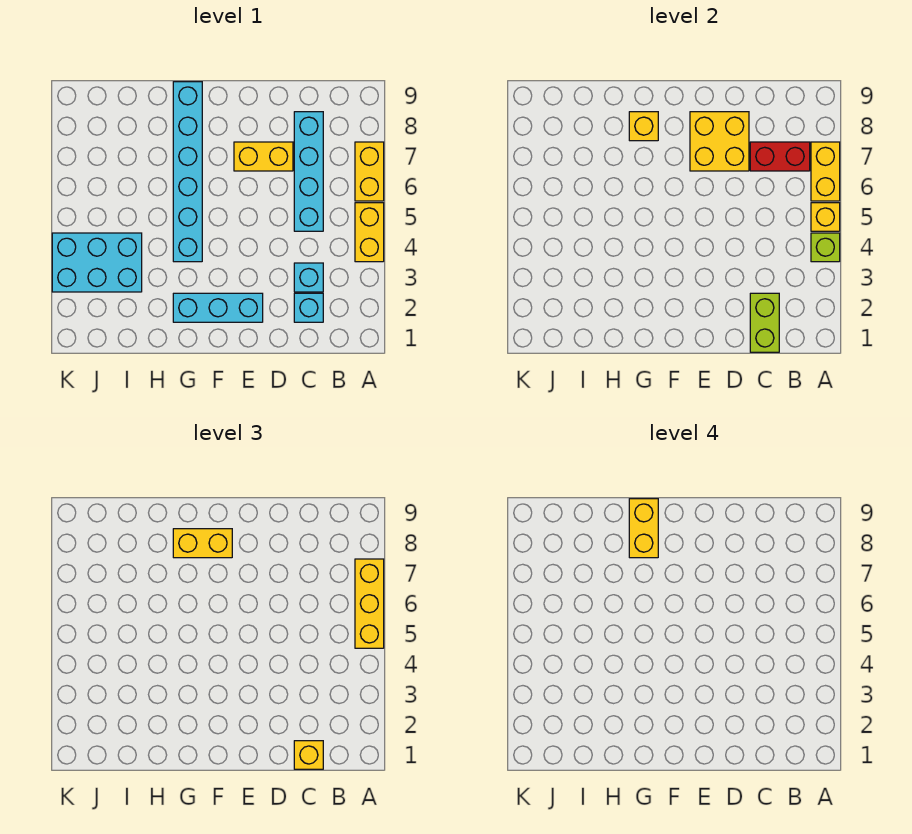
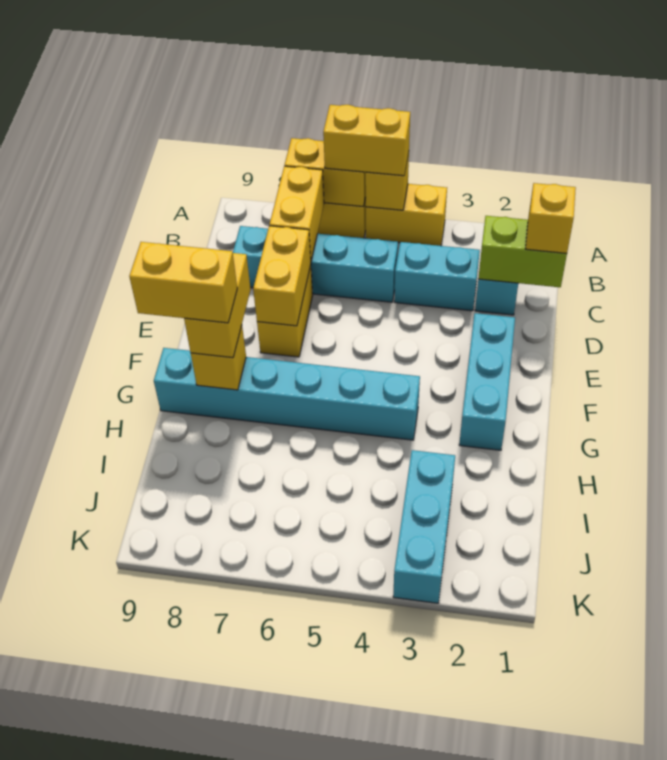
lime brick A4 level 2 -> none
yellow brick A5:A7 level 3 -> yellow brick A5:A6 level 3
red brick B7:C7 level 2 -> yellow brick B7:C7 level 2
cyan brick C3 level 1 -> cyan brick C3:C4 level 1
yellow brick D7:E8 level 2 -> yellow brick D7:E7 level 2
cyan brick I3:K4 level 1 -> cyan brick I3:K3 level 1

